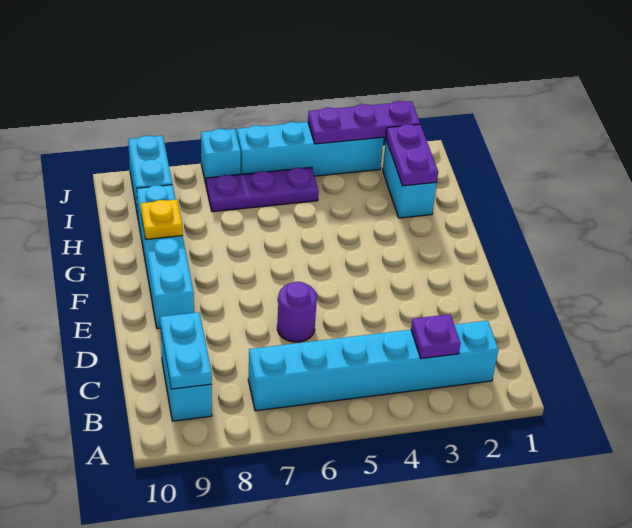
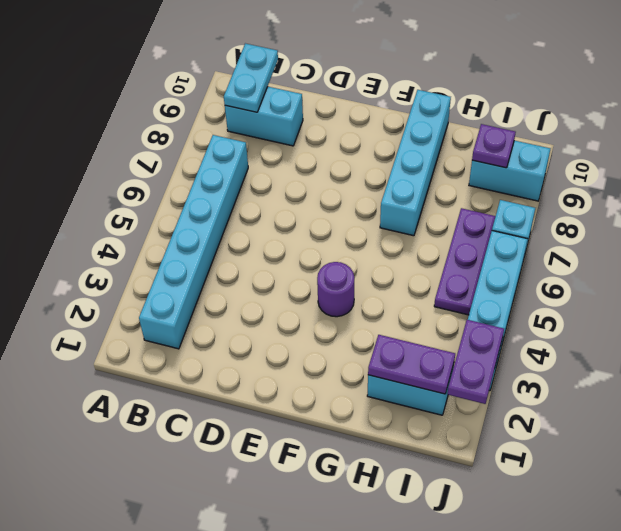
purple plate B3 level 2 -> purple plate I9 level 2
cyan plate B9:C9 level 2 -> cyan plate B9:B10 level 2
purple round brick D6 level 1 -> purple round brick F4 level 1
cyan brick E9:H9 level 1 -> cyan brick G7:G10 level 1
yellow plate G9 level 2 -> none
purple plate J2:J4 level 2 -> purple plate J2:J3 level 2

